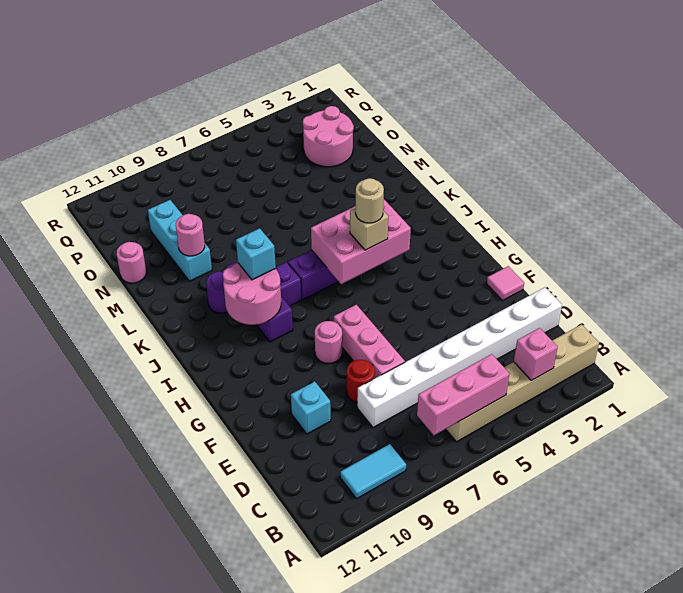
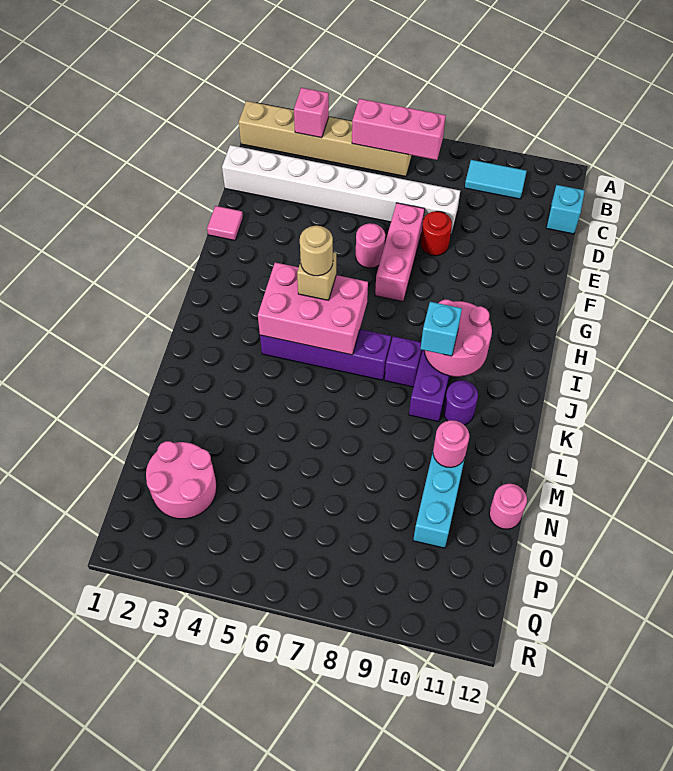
cyan brick E10 level 1 -> cyan brick C12 level 1
pink round brick G8 level 1 -> pink round brick F6 level 1

